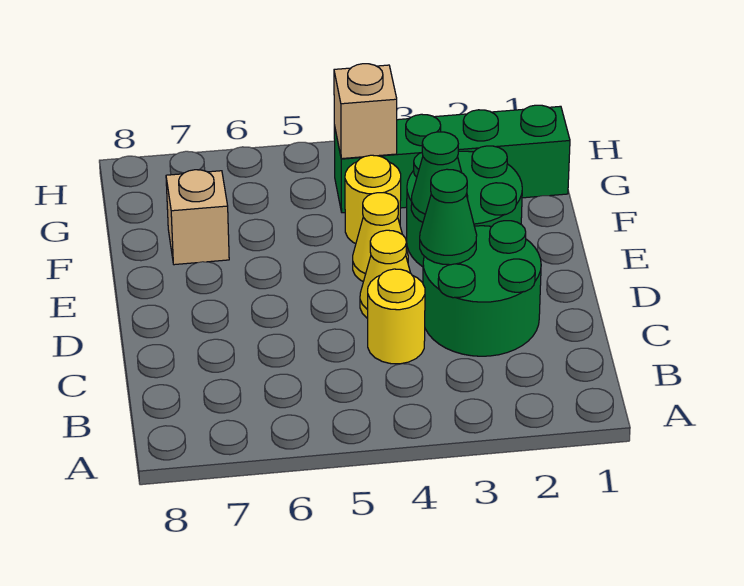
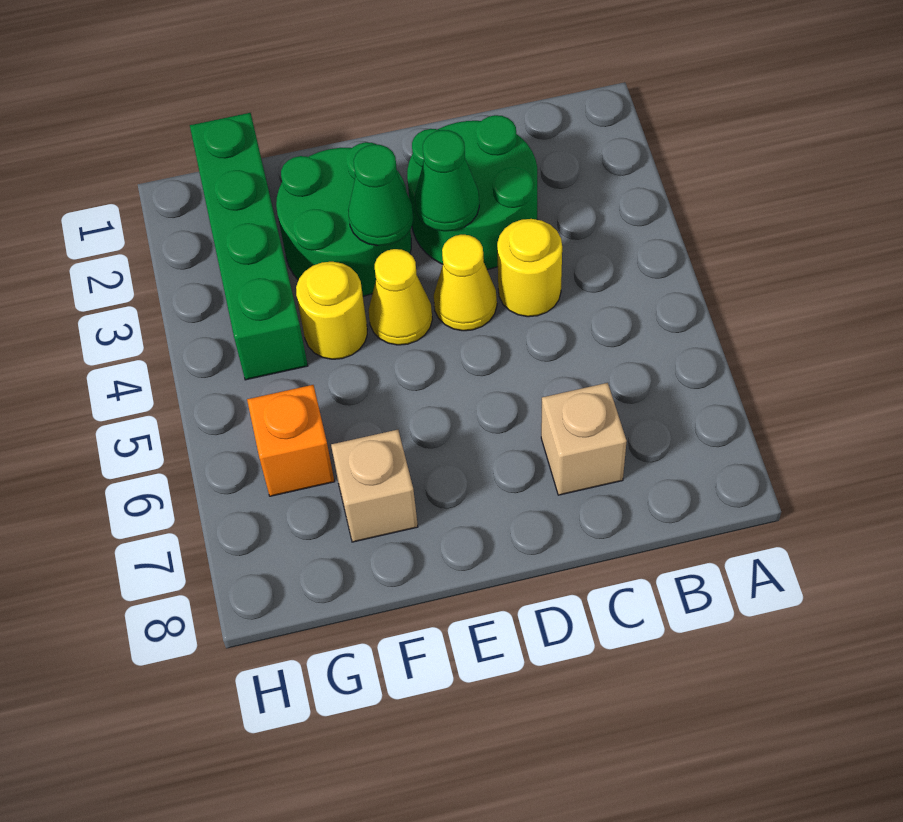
tan brick G4 level 2 -> tan brick C7 level 1
none -> orange brick G6 level 1

